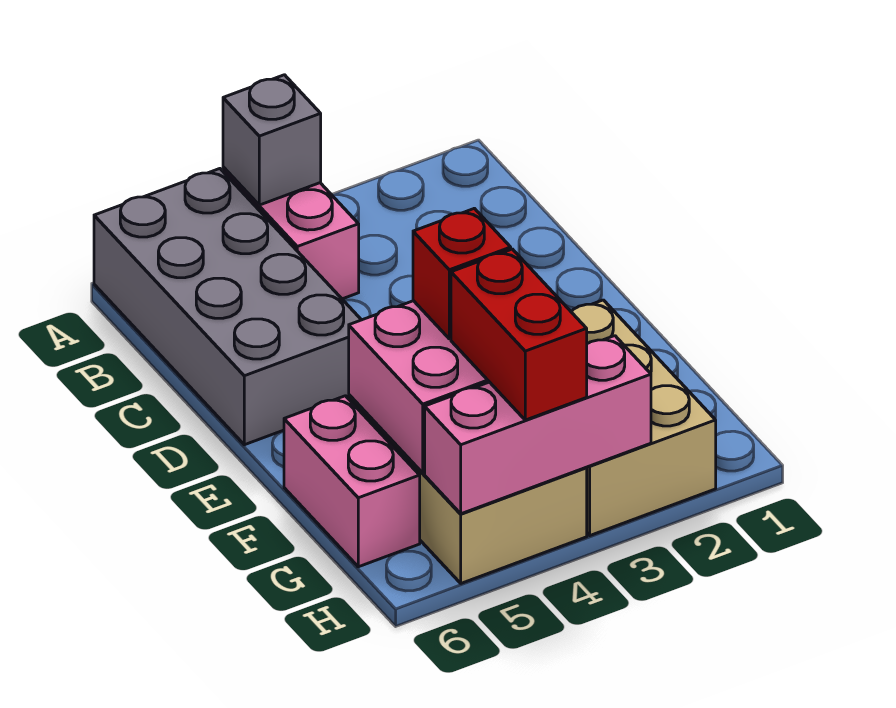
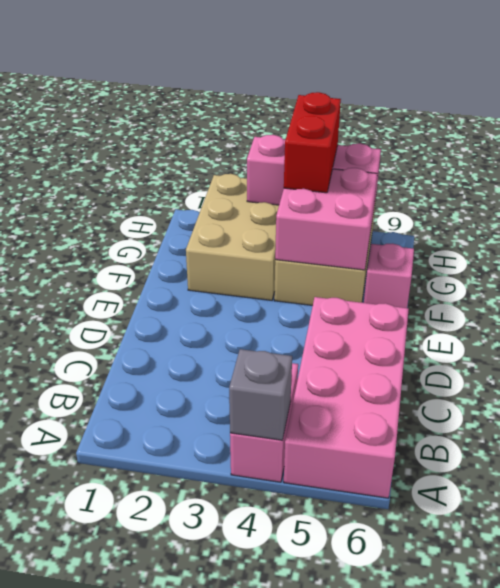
grey brick A5:D6 level 1 -> pink brick A5:D6 level 1
red brick F4 level 3 -> none
pink brick F6:G6 level 1 -> pink brick F6 level 1

